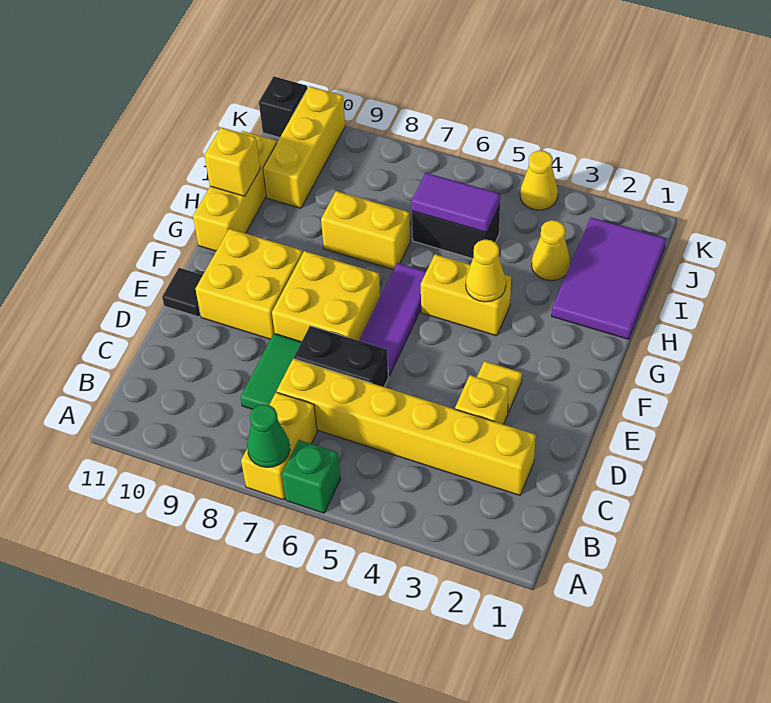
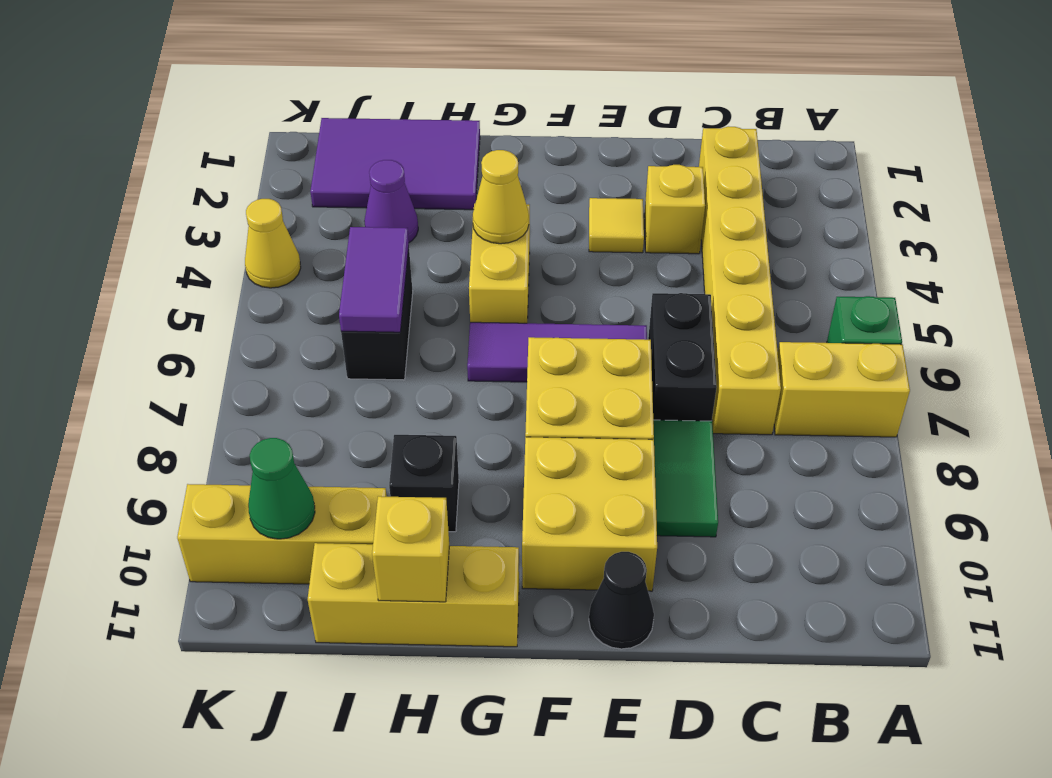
green cone A7 level 2 -> green cone J10 level 2
green tile C8:D8 level 1 -> green tile D8:D9 level 1
black tile E11 level 1 -> black cone E11 level 1
yellow brick H7:H8 level 1 -> none
yellow cone I3 level 1 -> purple cone I3 level 1
black brick K11 level 1 -> black brick H9 level 1

